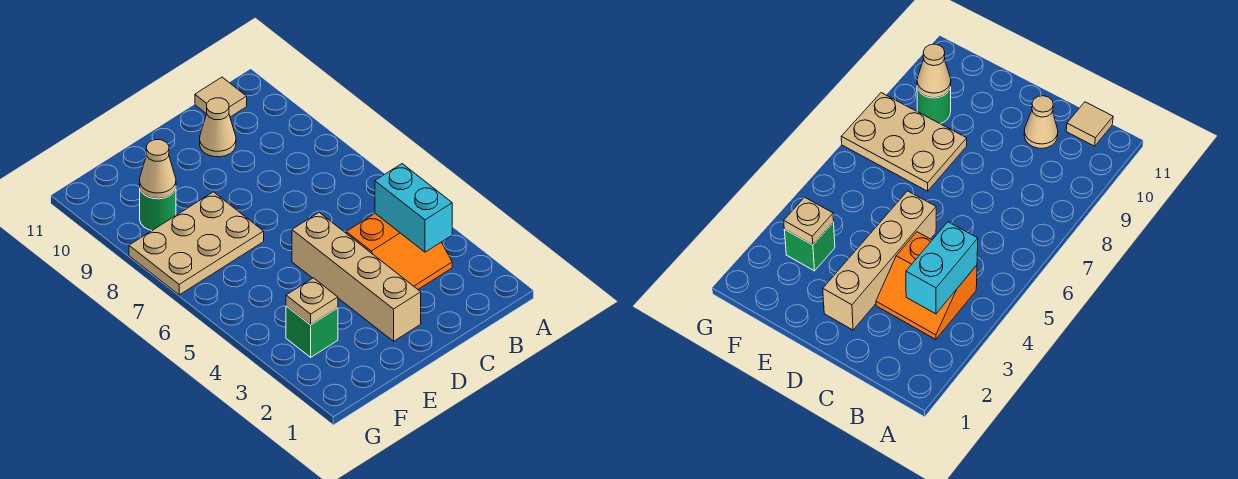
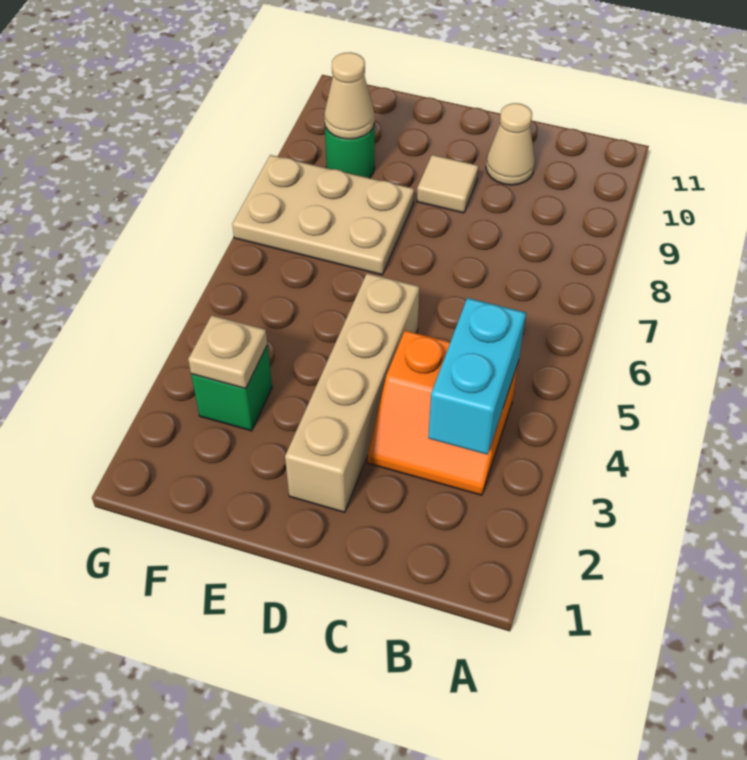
tan tile B11 level 1 -> tan tile D9 level 1

